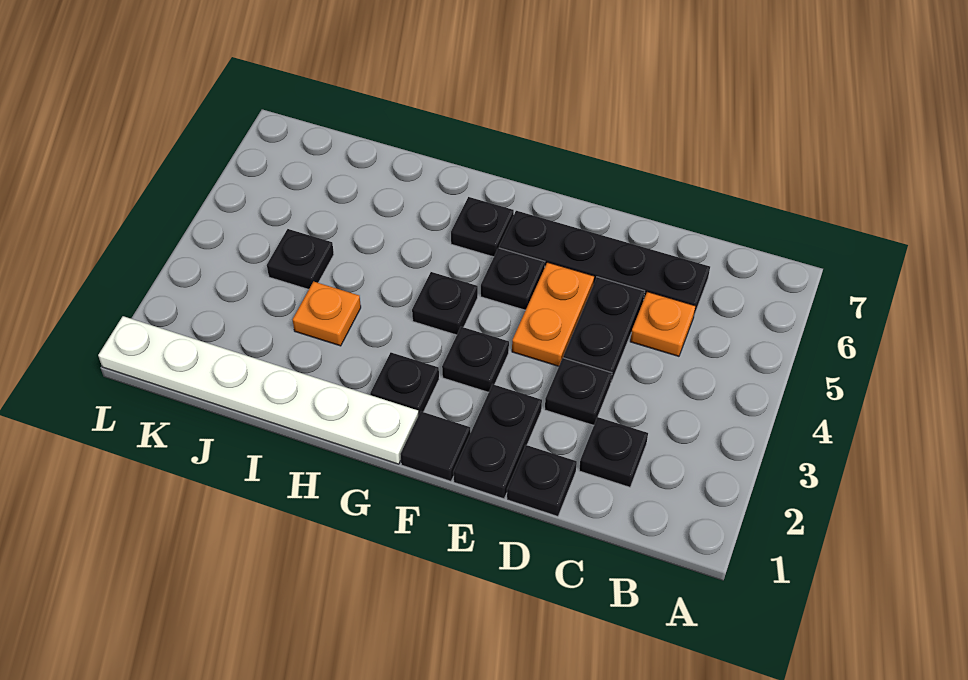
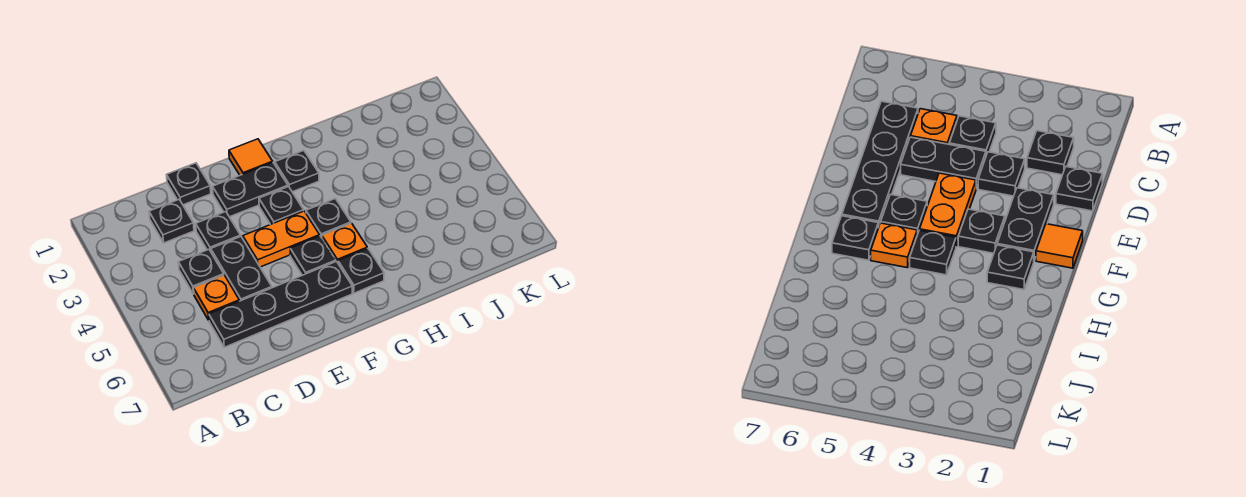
black plate E1:E2 level 1 -> black plate E2:F2 level 1
orange plate E4:E5 level 1 -> orange plate E4:F4 level 1
black tile F1 level 1 -> orange tile F1 level 1
white plate G1:L1 level 1 -> none
orange plate I3 level 1 -> orange plate G5 level 1
black plate J4 level 1 -> black plate C4 level 1

